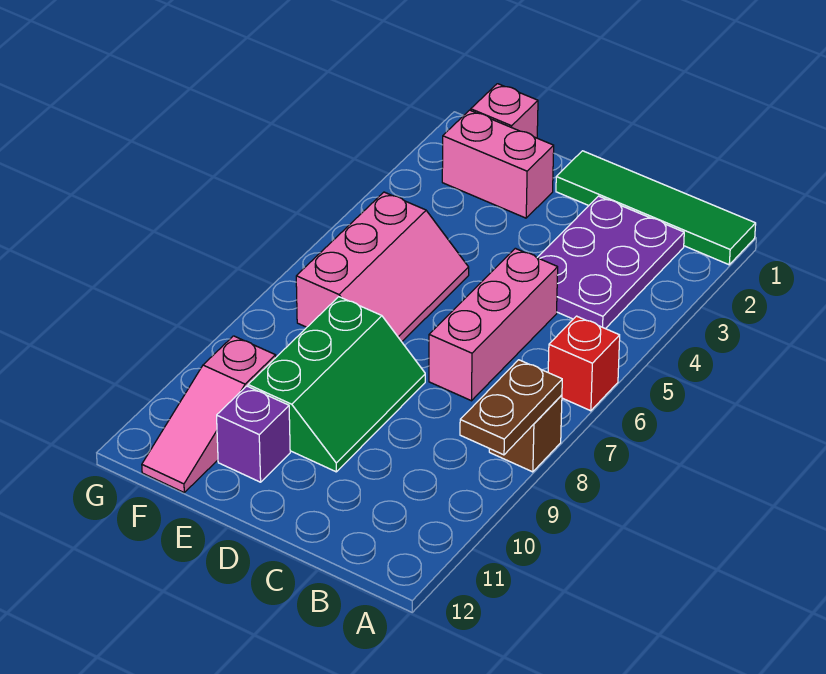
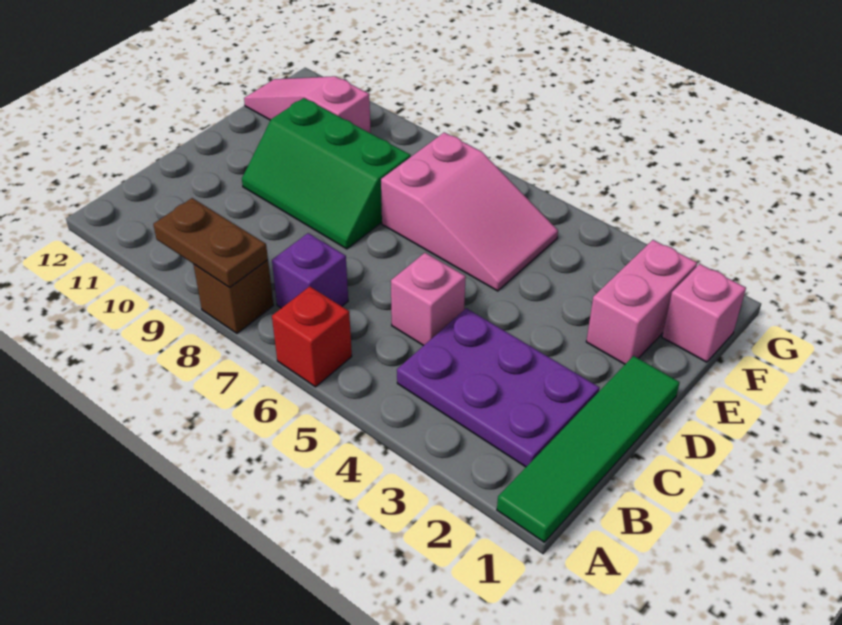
pink brick C5:C7 level 1 -> pink brick C5 level 1
pink slope E5:F7 level 1 top F -> pink slope E5:F7 level 1 top 7
purple brick E11 level 1 -> purple brick B7 level 1

